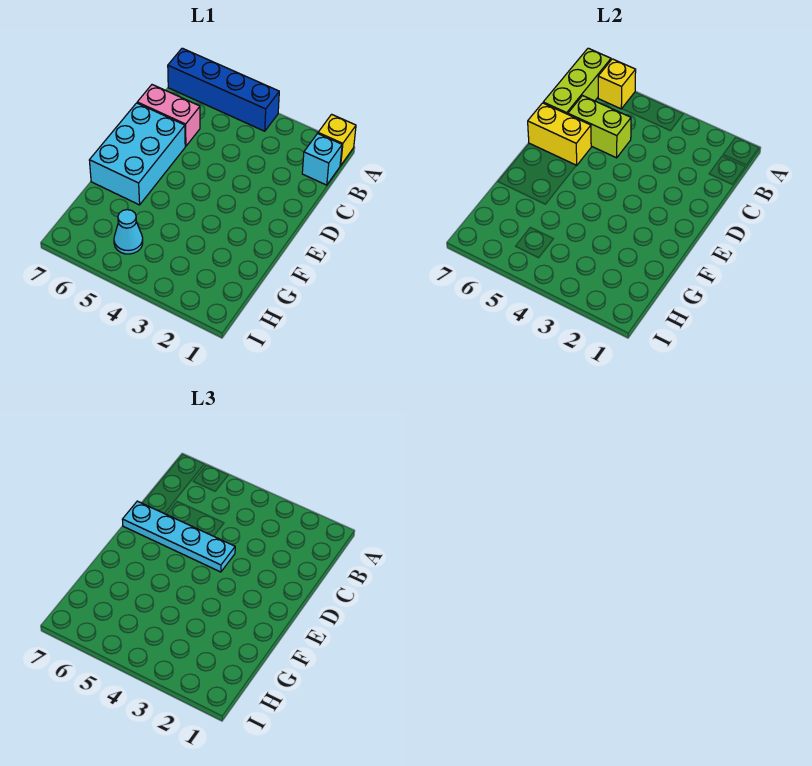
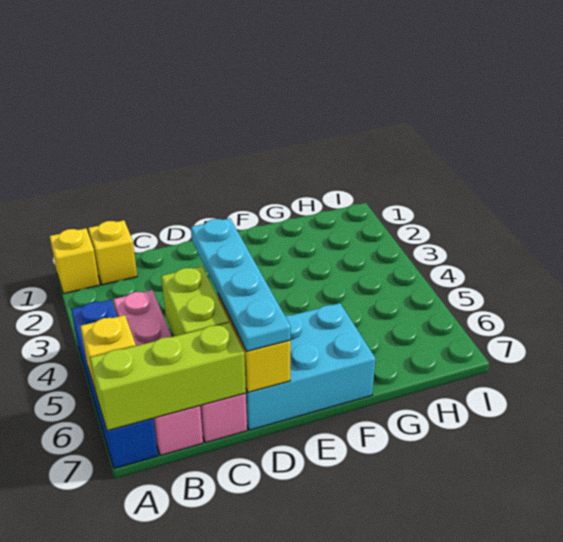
cyan brick B1 level 1 -> yellow brick B1 level 1
none -> pink brick B4:B7 level 1
cyan cone H5 level 1 -> none

